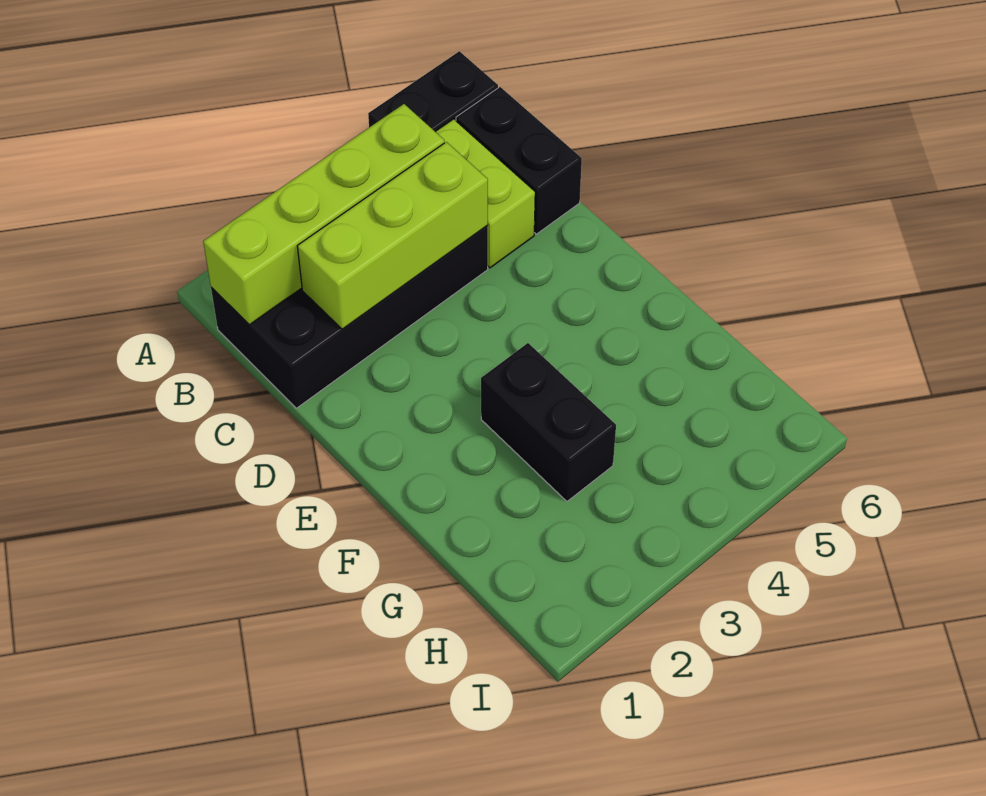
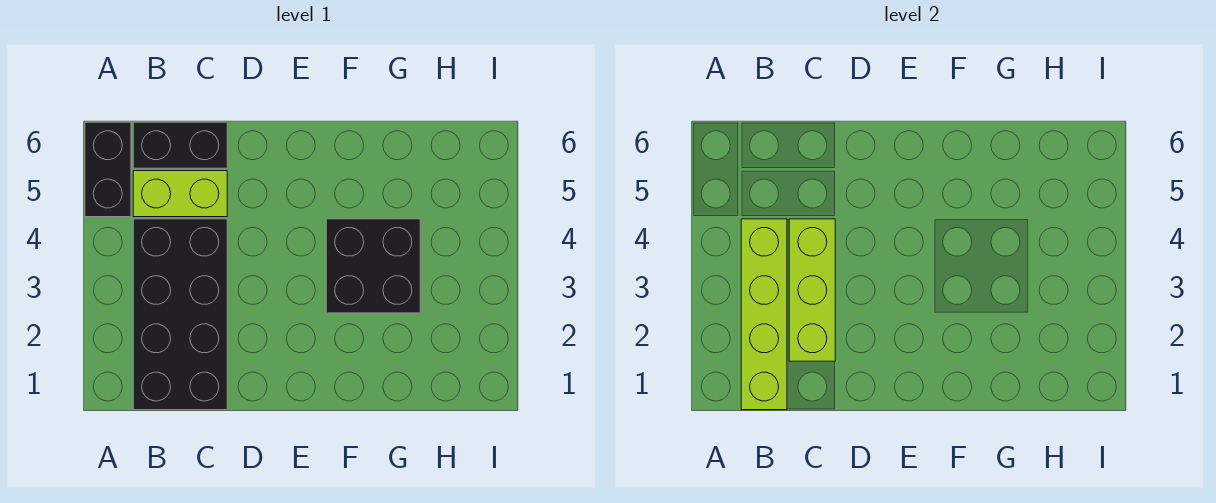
black brick F3:G3 level 1 -> black brick F3:G4 level 1

